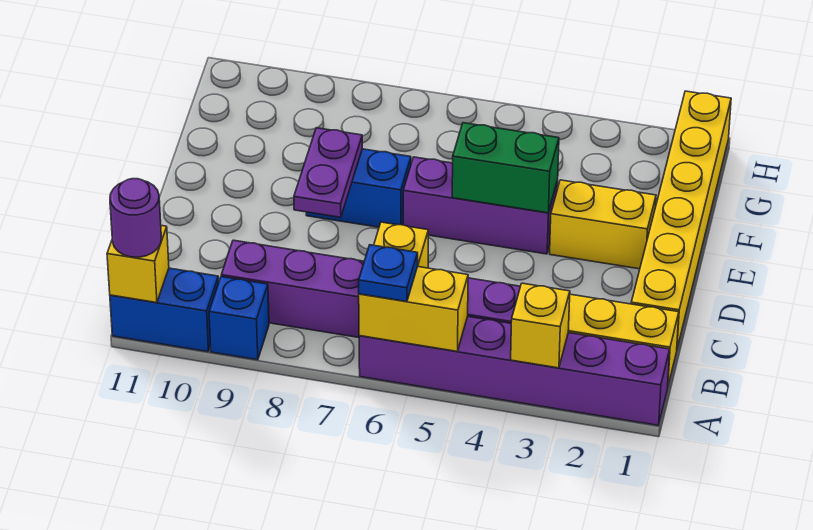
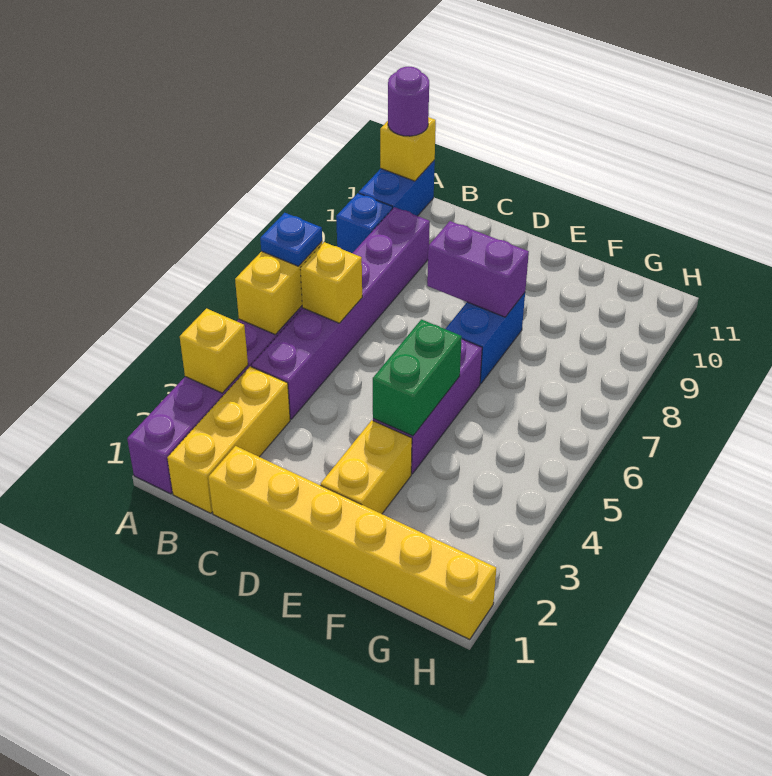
purple plate D8:E8 level 2 -> purple brick D8:E8 level 2

